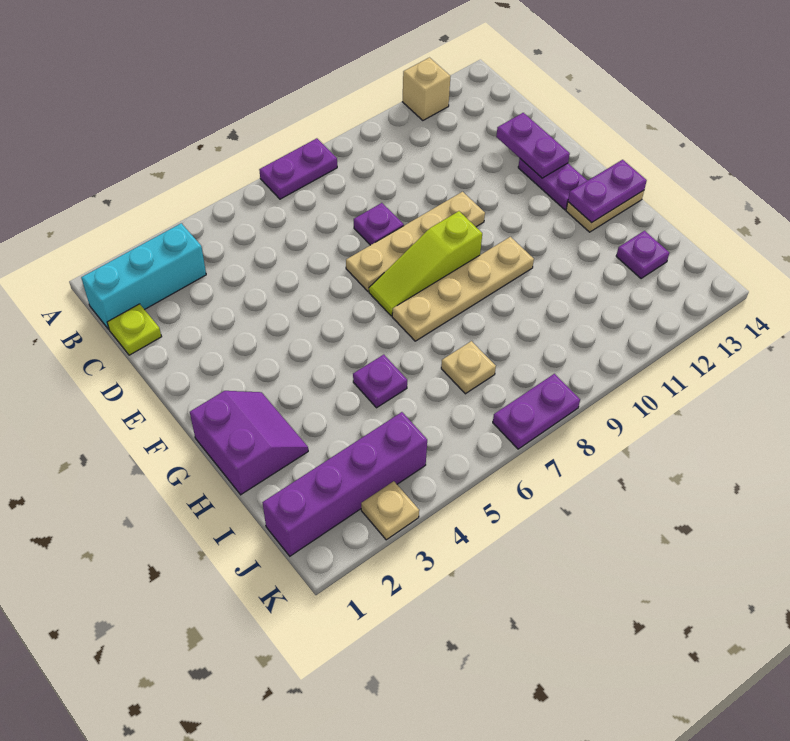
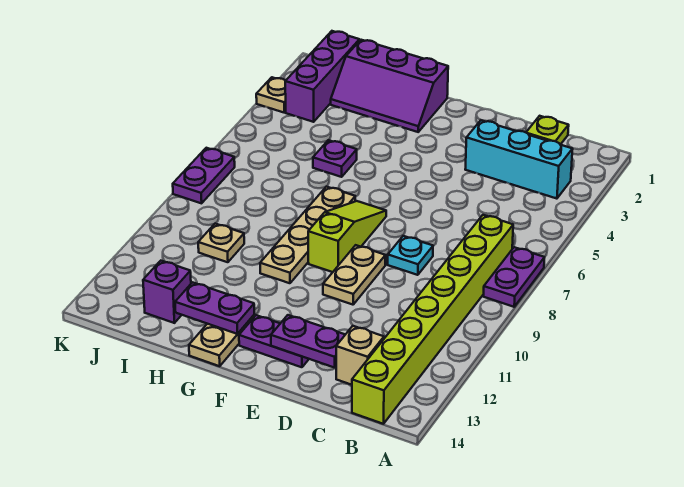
tan brick A12 level 1 -> tan brick C13 level 1
cyan brick B1:B3 level 1 -> cyan brick B3:D3 level 1
none -> lime brick B7:B14 level 1
purple plate D8 level 1 -> cyan plate D8 level 1
tan plate E7:E10 level 1 -> tan plate E9:E10 level 1
purple slope G1:H2 level 1 top 1 -> purple slope G1:I2 level 1 top 1
purple plate G13:G14 level 2 -> purple plate G13:H13 level 2
tan plate I7 level 1 -> tan plate I10 level 1
purple plate I13 level 1 -> purple brick I13 level 1
purple brick J1:J4 level 1 -> purple brick J1:J3 level 1

